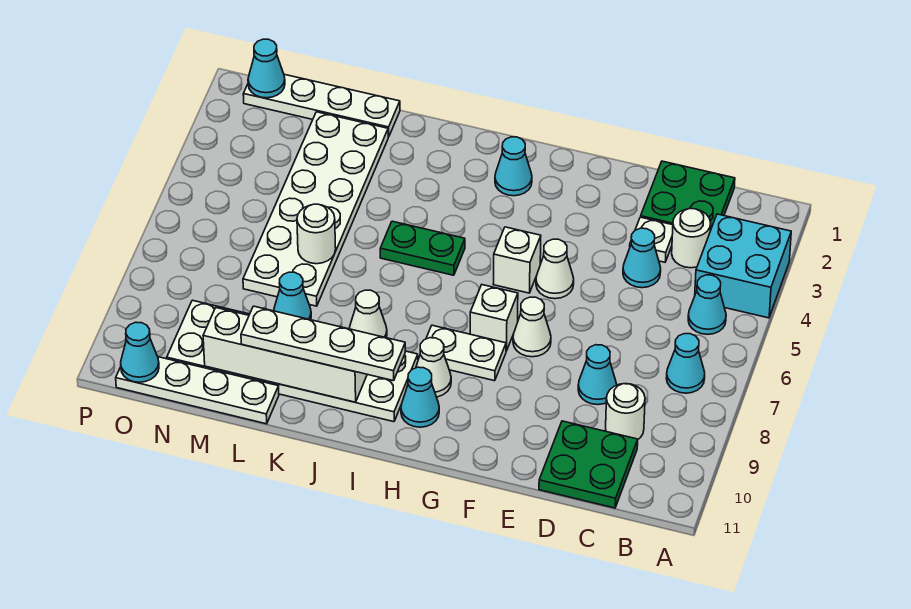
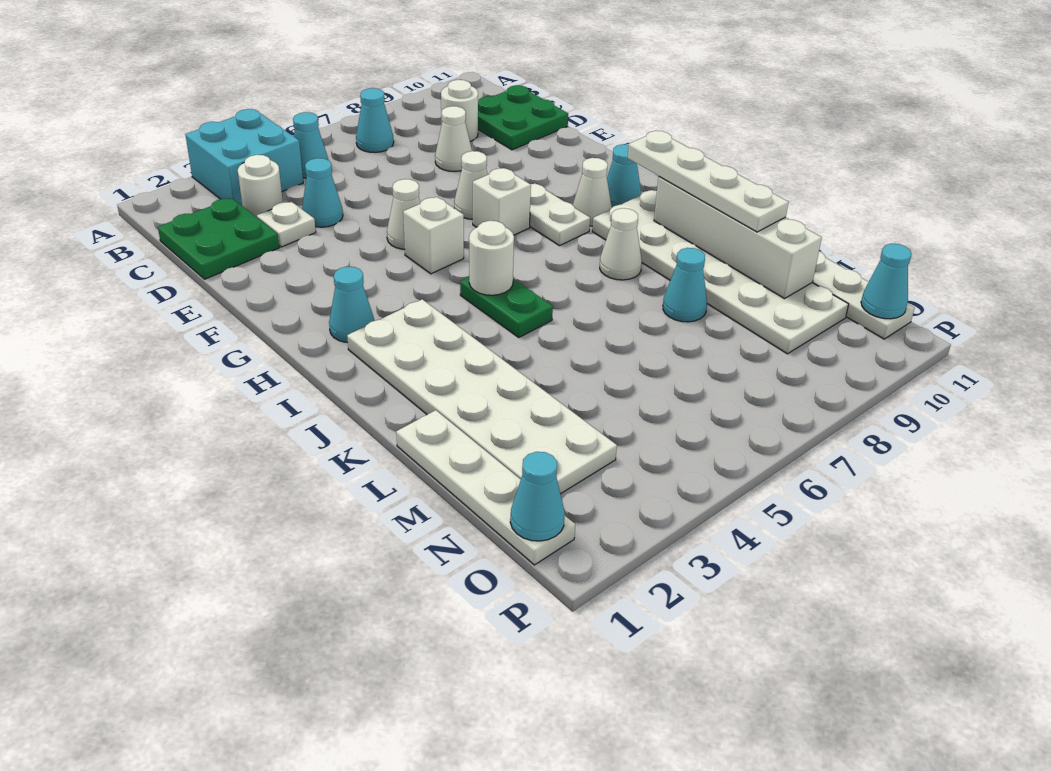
cyan cone D8 level 1 -> white cone D8 level 1
white plate L2:M7 level 1 -> white plate I2:N3 level 1
white round brick L6 level 2 -> white round brick I5 level 2

